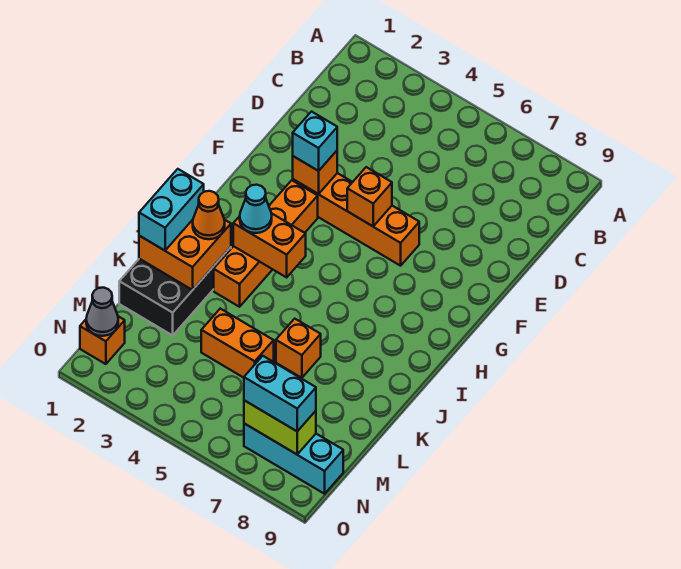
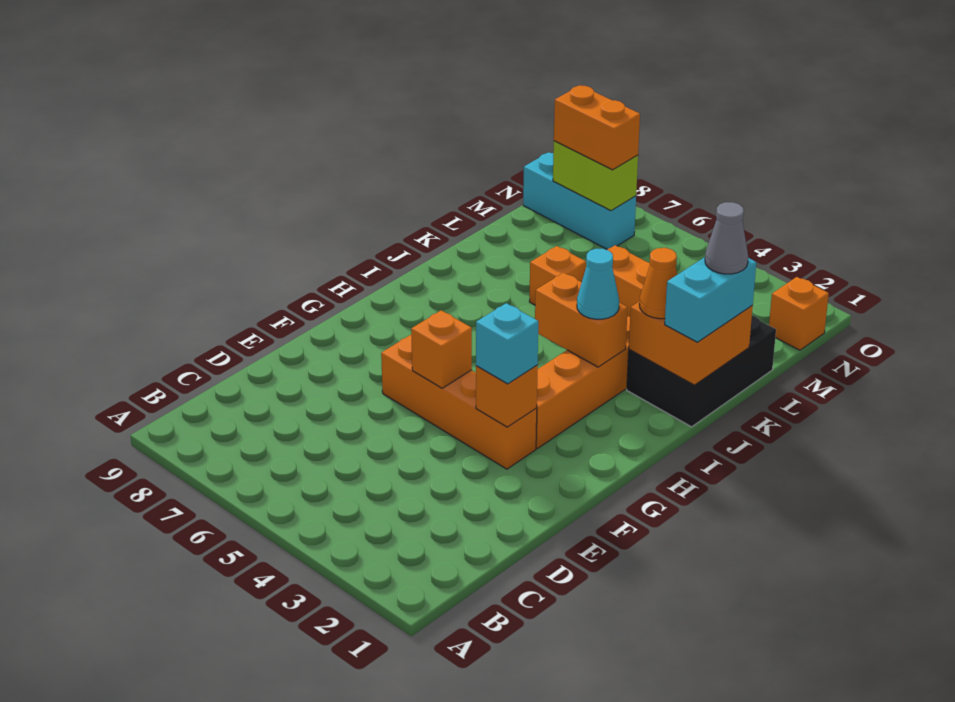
grey cone N1 level 2 -> grey cone K1 level 4
cyan brick N7:N8 level 3 -> orange brick N7:N8 level 3

